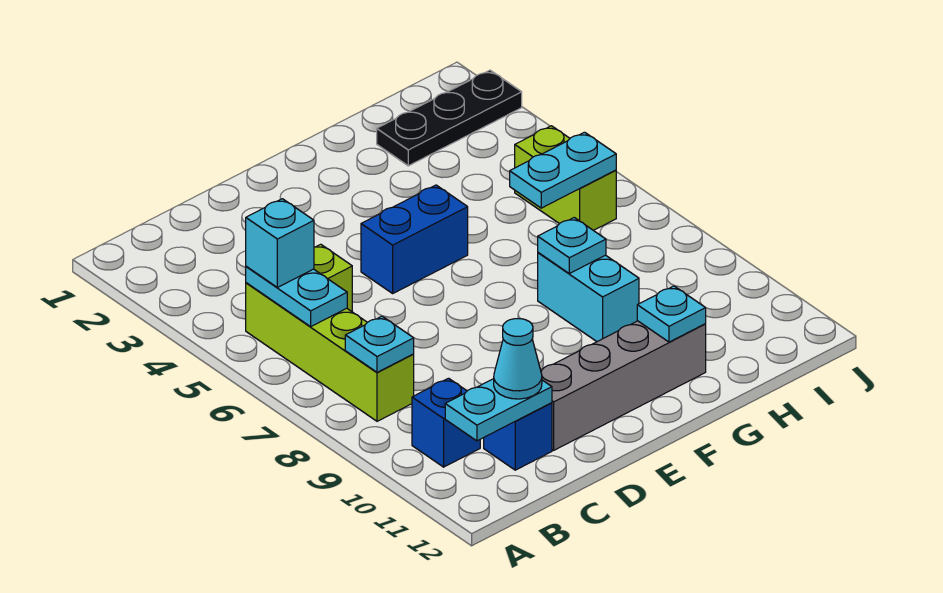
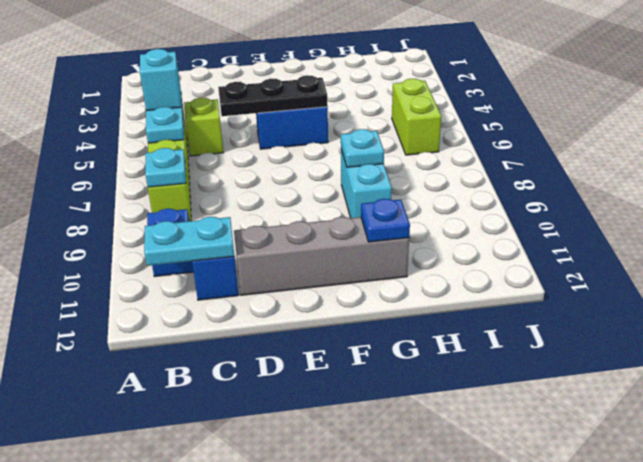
cyan cone C11 level 3 -> none
cyan plate G11 level 2 -> blue plate G11 level 2
black plate H2:J2 level 1 -> black plate D5:F5 level 2
cyan plate H6:I6 level 2 -> none

